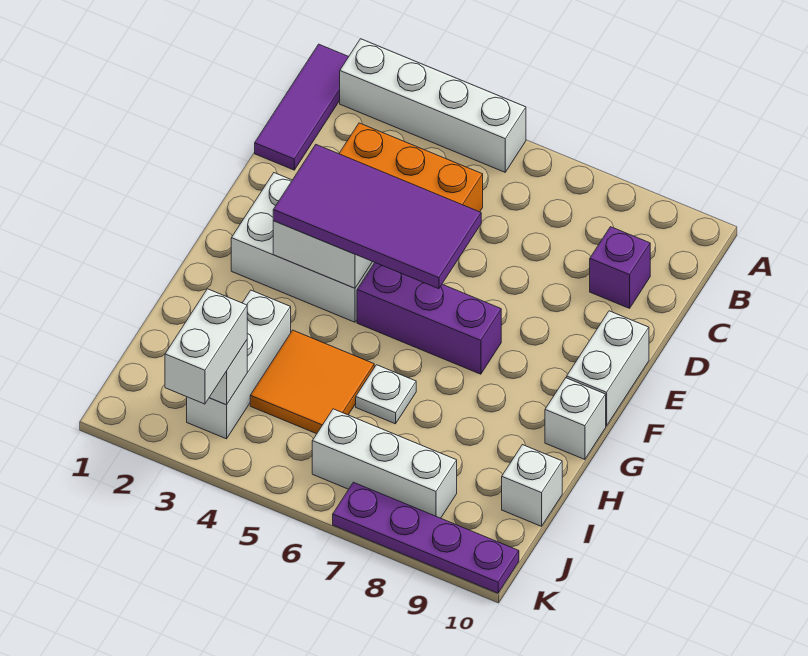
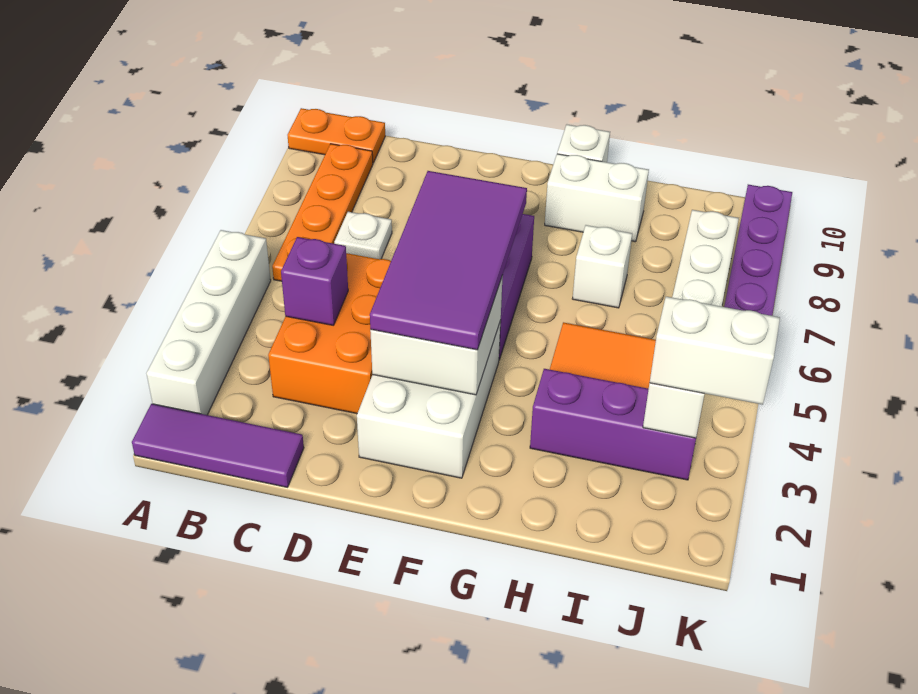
none -> orange plate A10:B10 level 1
none -> orange plate B6:B9 level 1
purple brick C9 level 1 -> purple brick C4 level 2
white brick E10:F10 level 1 -> white brick G9:H9 level 1
white brick H3:J3 level 1 -> purple brick H3:J3 level 1
white plate H6 level 1 -> white plate C7 level 1
white brick I10 level 1 -> white brick H7 level 1

